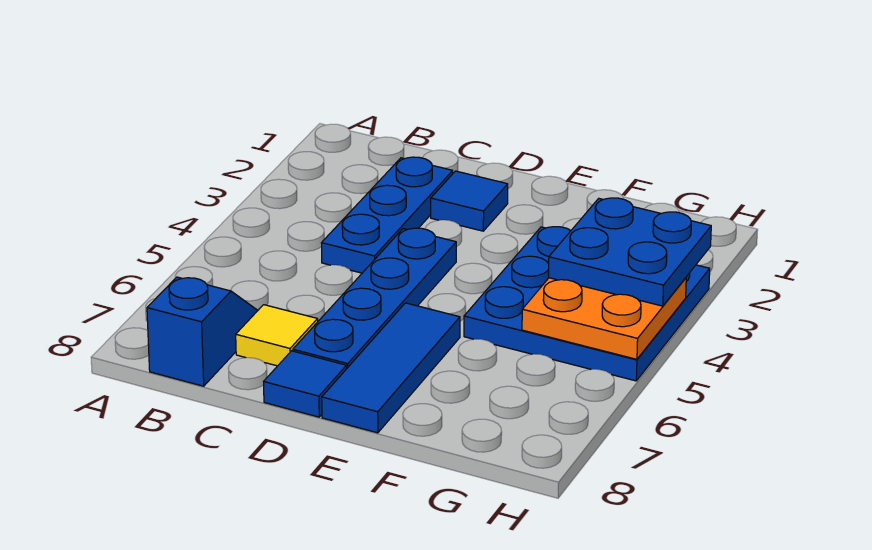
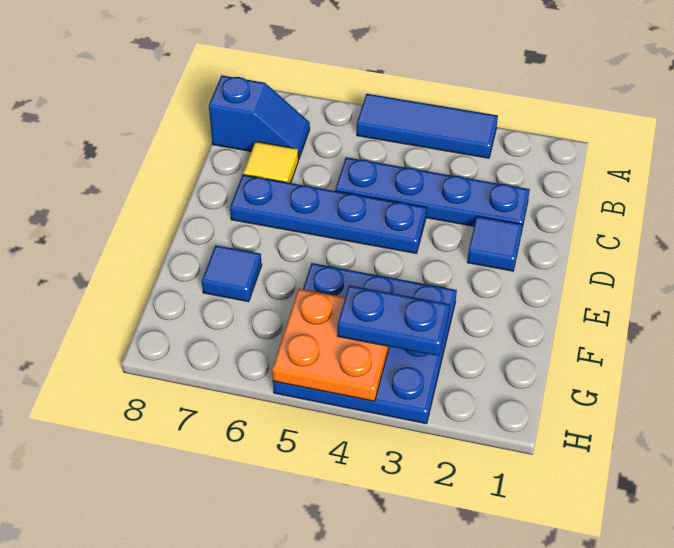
blue plate C2:C4 level 1 -> blue plate C2:C5 level 1
blue tile D8 level 1 -> blue tile F7 level 1
blue tile E6:E8 level 1 -> blue tile A3:A5 level 1
blue plate G3:H4 level 3 -> blue plate G3:G4 level 3

